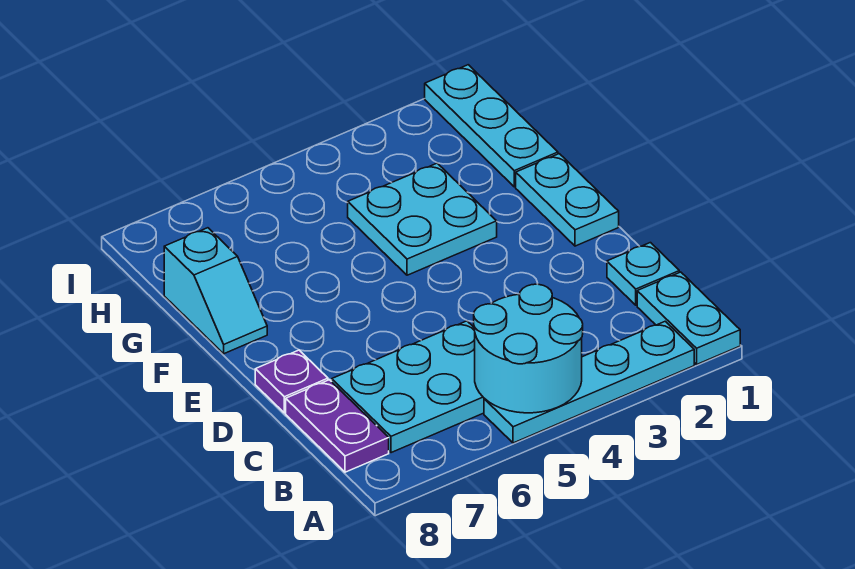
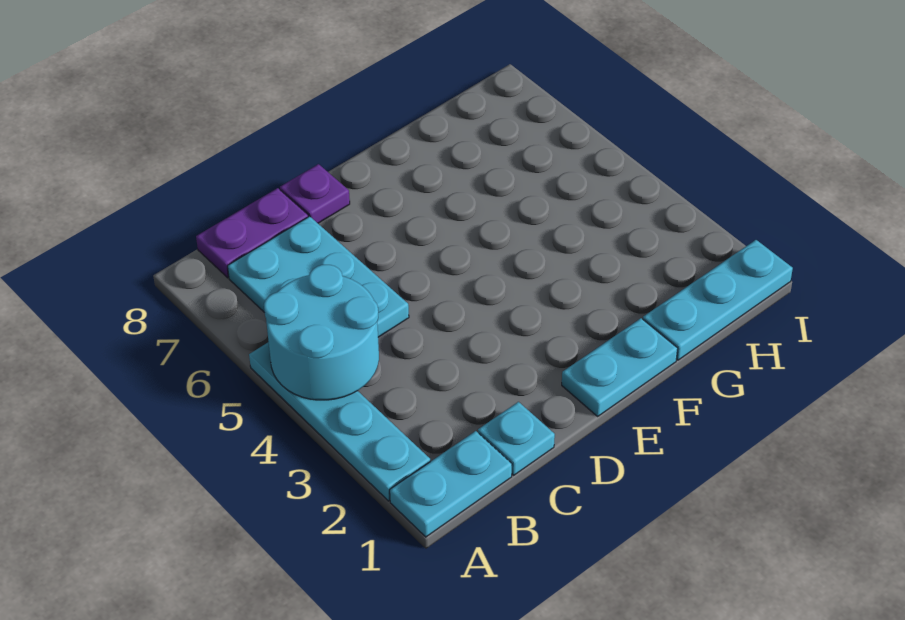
cyan plate F3:G4 level 1 -> none
cyan slope F8:G8 level 1 top G -> none

